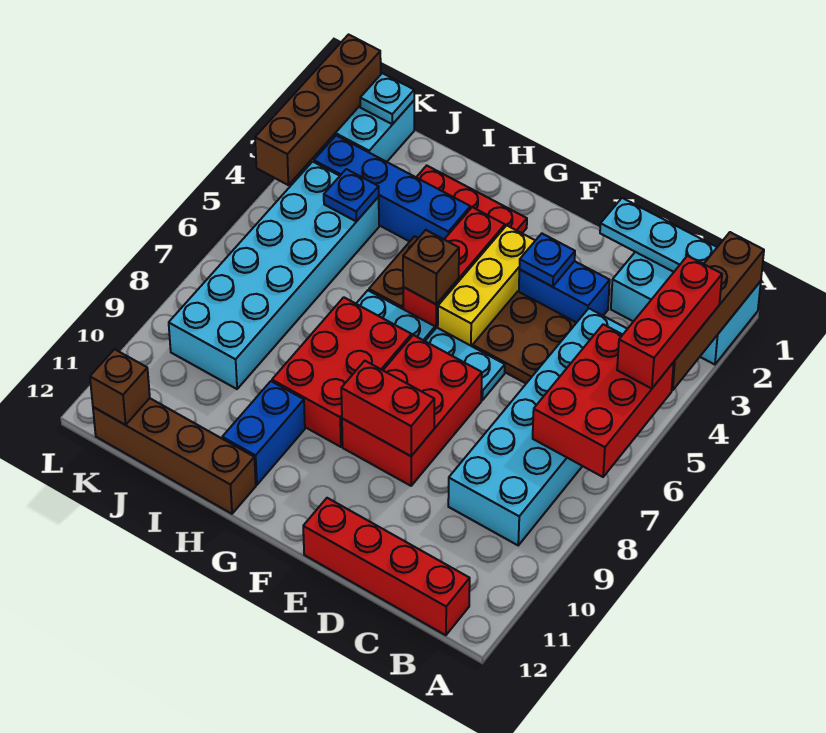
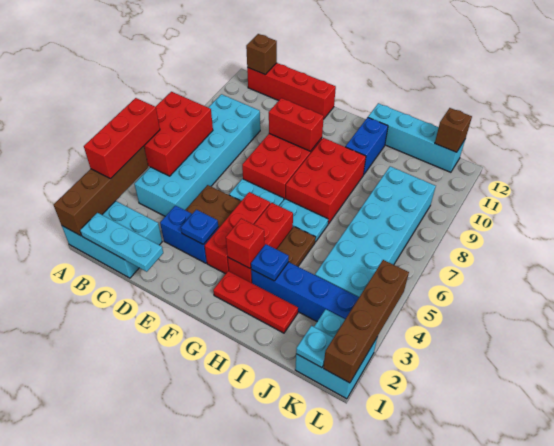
yellow brick F3:F5 level 1 -> red brick F3:F5 level 1
none -> red brick G3 level 2
brown brick G5 level 2 -> brown brick B12 level 2
brown brick H12:K12 level 1 -> cyan brick H12:K12 level 1
blue plate J4 level 2 -> blue plate H3 level 2

